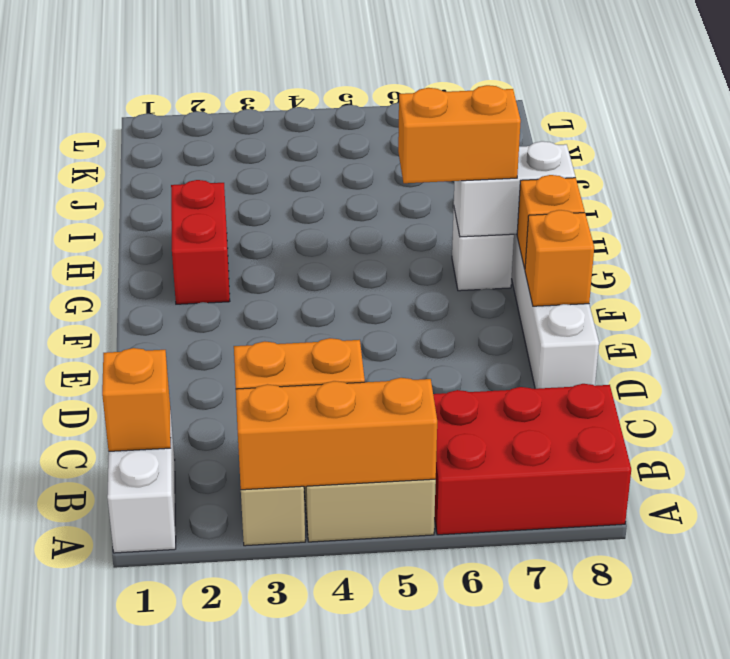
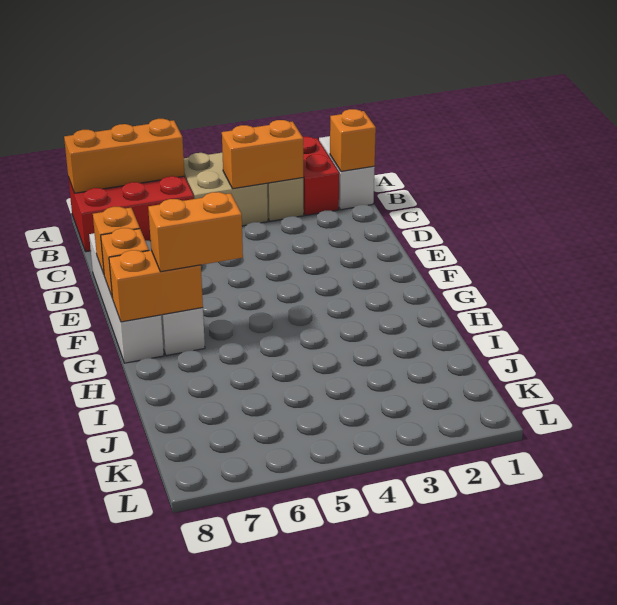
orange brick A3:A5 level 2 -> orange brick A6:A8 level 2
red brick G2:H2 level 1 -> red brick A2:B2 level 1
white brick G7:G8 level 2 -> orange brick G7:G8 level 2

